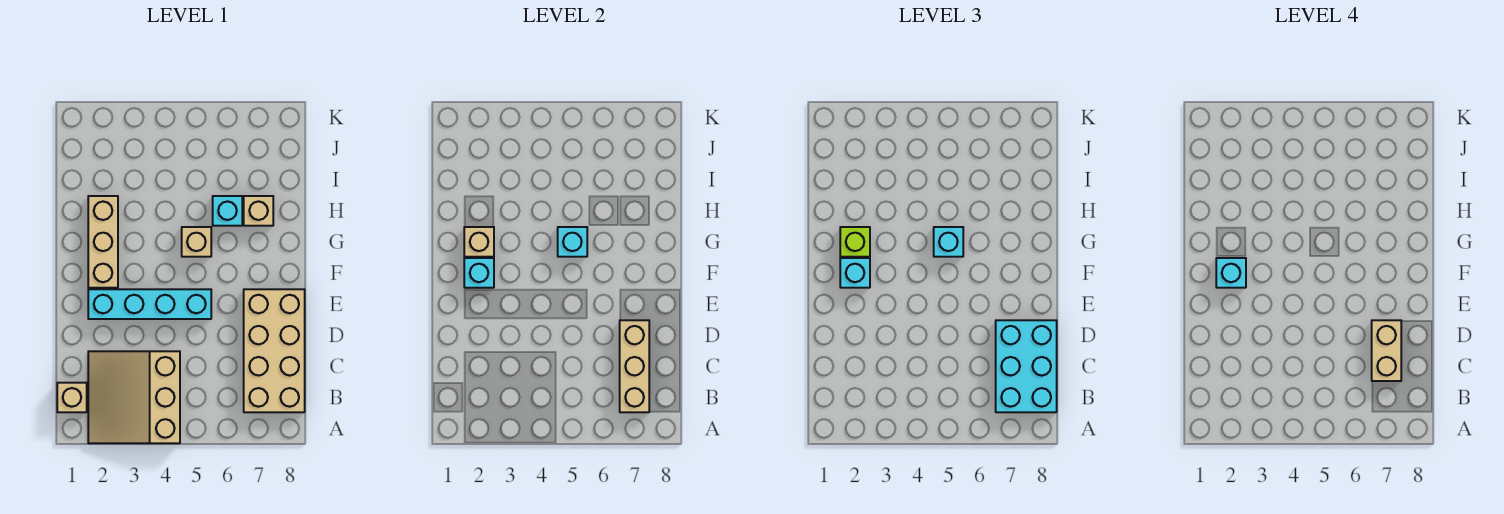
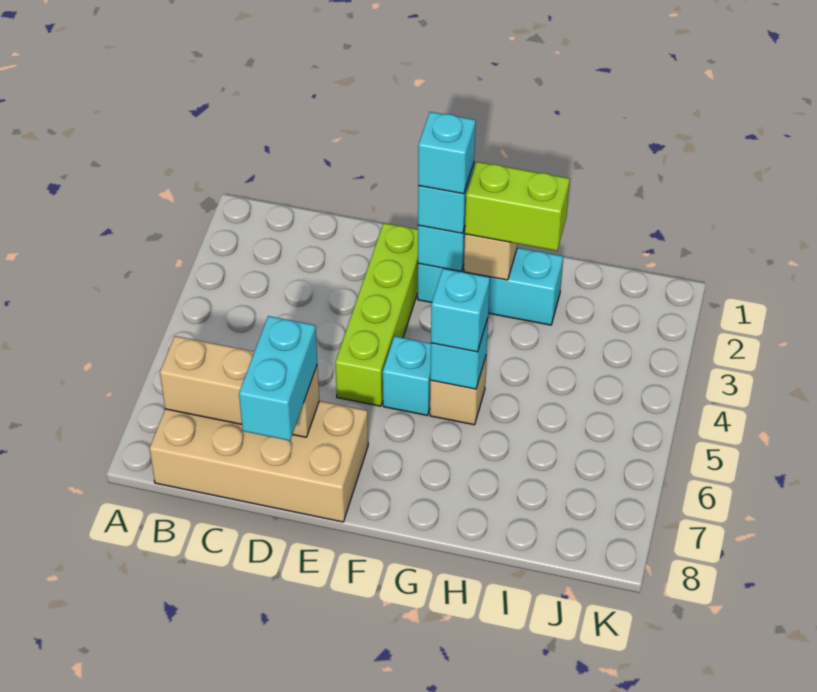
tan slope A2:C4 level 1 top 4 -> none
tan brick B1 level 1 -> none
cyan brick B7:D8 level 3 -> cyan brick D7:D8 level 3
tan brick C7:D7 level 4 -> none
cyan brick E2:E5 level 1 -> lime brick E2:E5 level 1
tan brick F2:H2 level 1 -> cyan brick F2:H2 level 1
lime brick G2 level 3 -> lime brick G2:H2 level 3
cyan brick H6 level 1 -> cyan brick F5 level 1
tan brick H7 level 1 -> none

